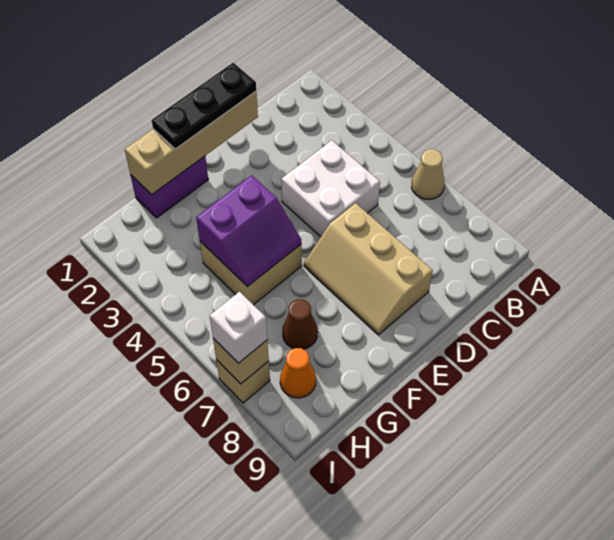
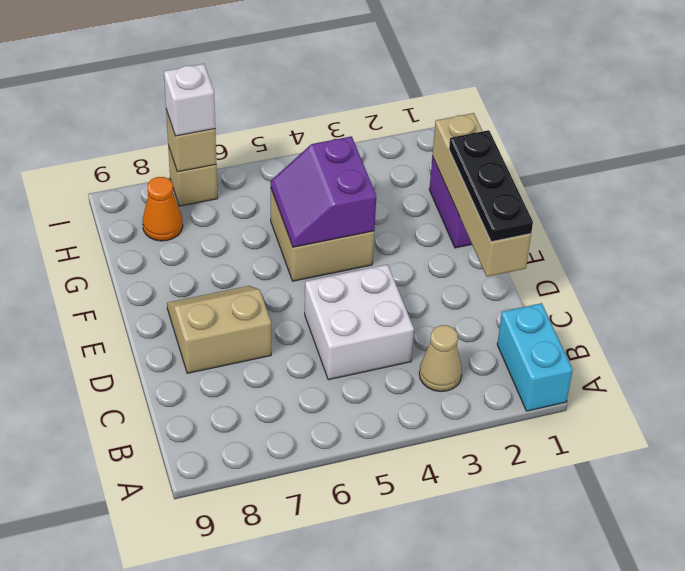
none -> cyan brick A1:B1 level 1
tan cone A6 level 1 -> tan cone B3 level 1
tan slope D6:E8 level 1 top D -> tan slope D7:E8 level 1 top D
brown cone G7 level 1 -> none

